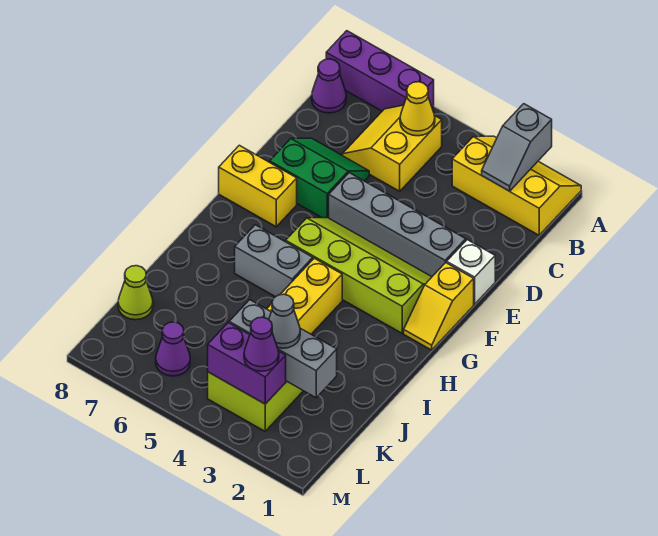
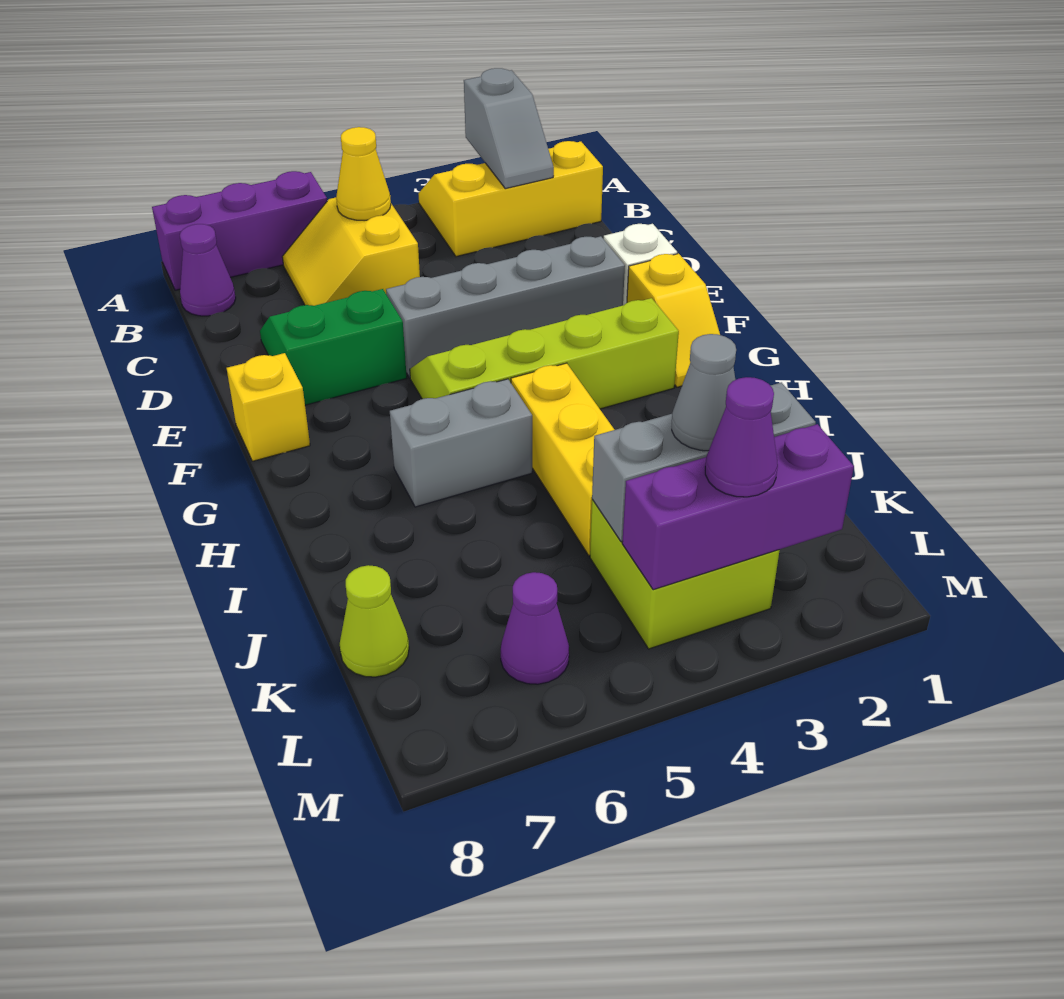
yellow brick F7:F8 level 1 -> yellow brick F8 level 1
purple brick L3:L4 level 2 -> purple brick L2:L4 level 2

